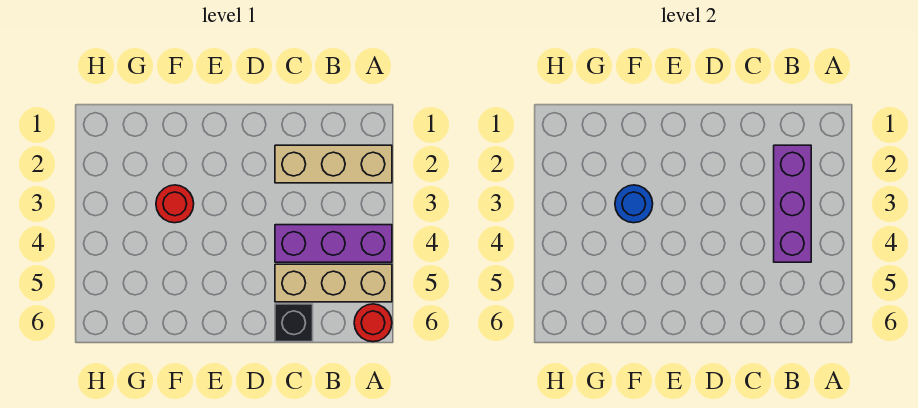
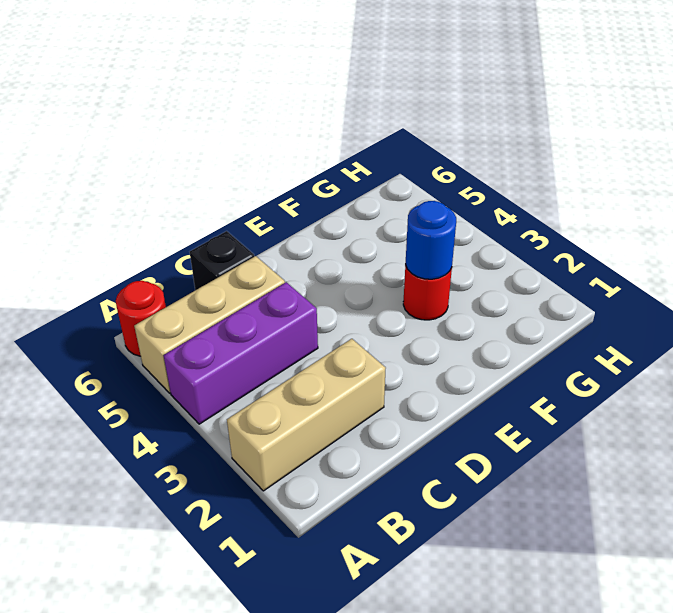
purple brick B2:B4 level 2 -> none

